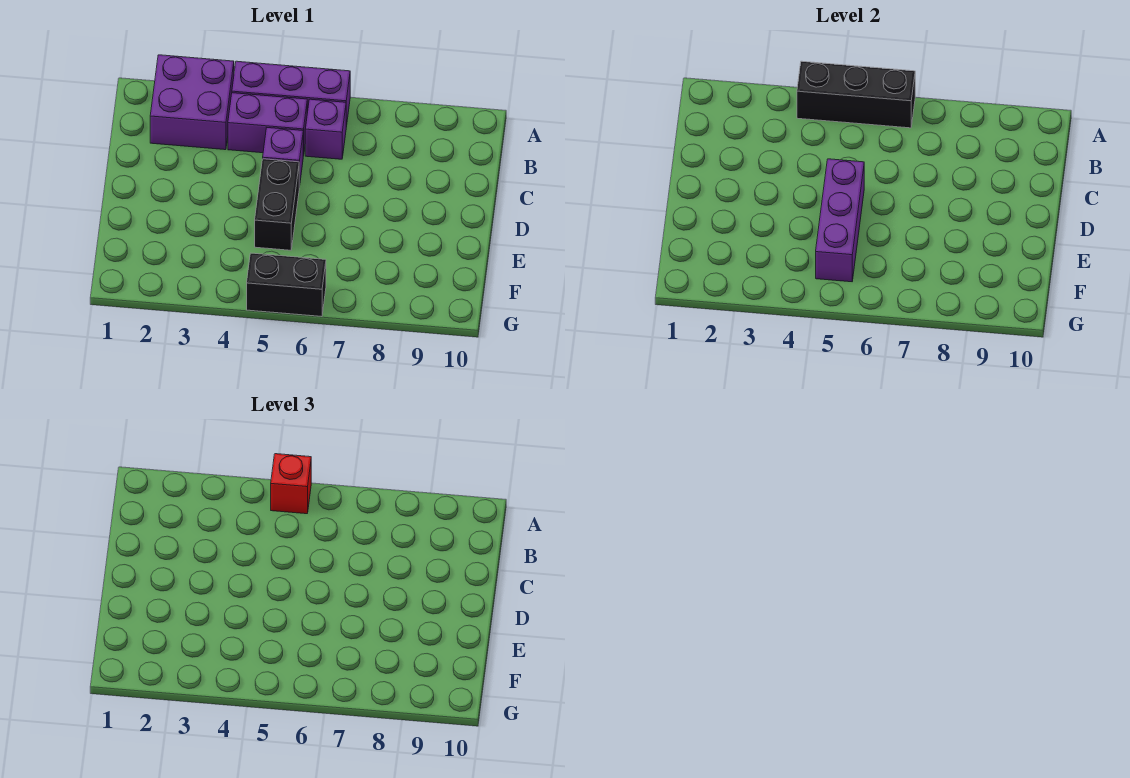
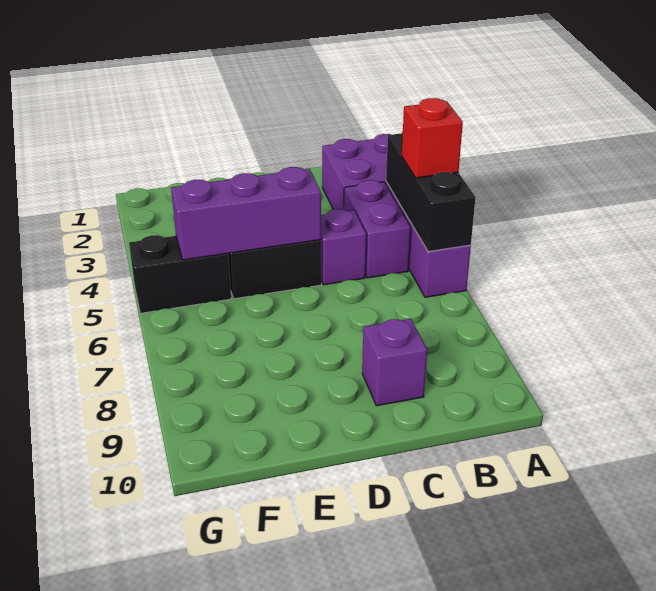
purple brick B6 level 1 -> purple brick C9 level 1
black brick G5:G6 level 1 -> black brick F5:G5 level 1

